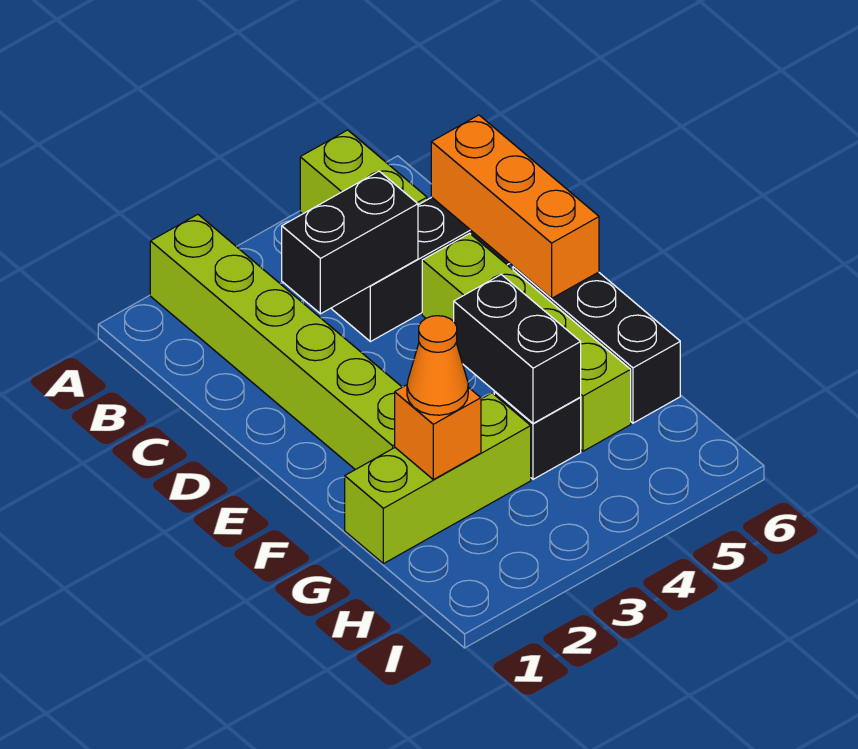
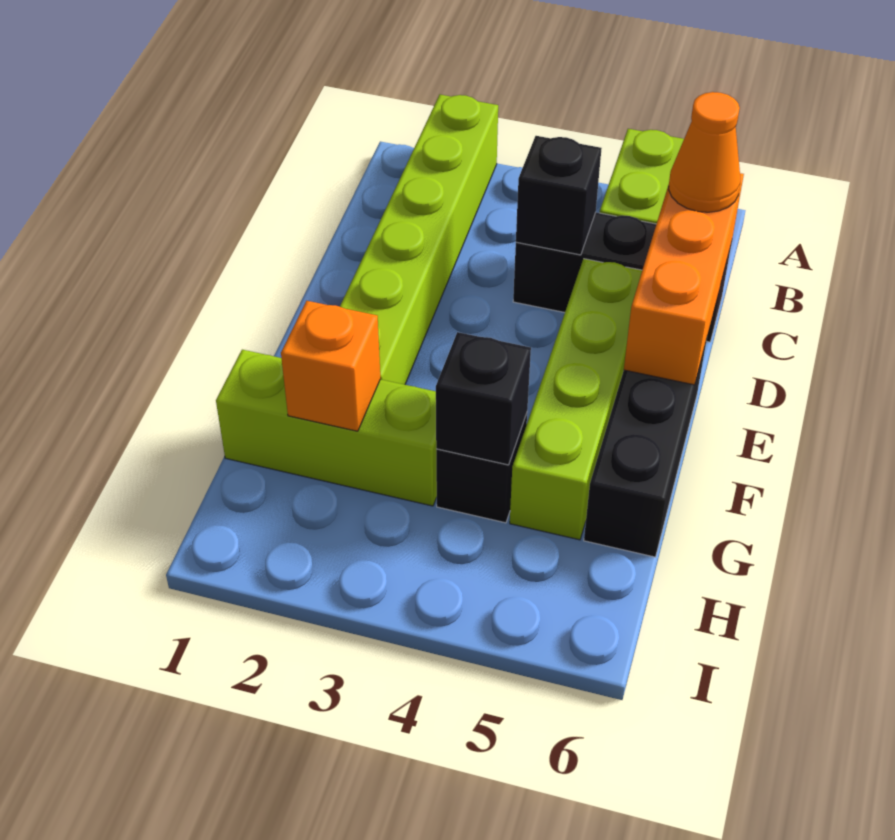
black brick C3:C4 level 2 -> black brick C4 level 2
black brick F4:G4 level 2 -> black brick G4 level 2
orange cone G2 level 3 -> orange cone C6 level 3

